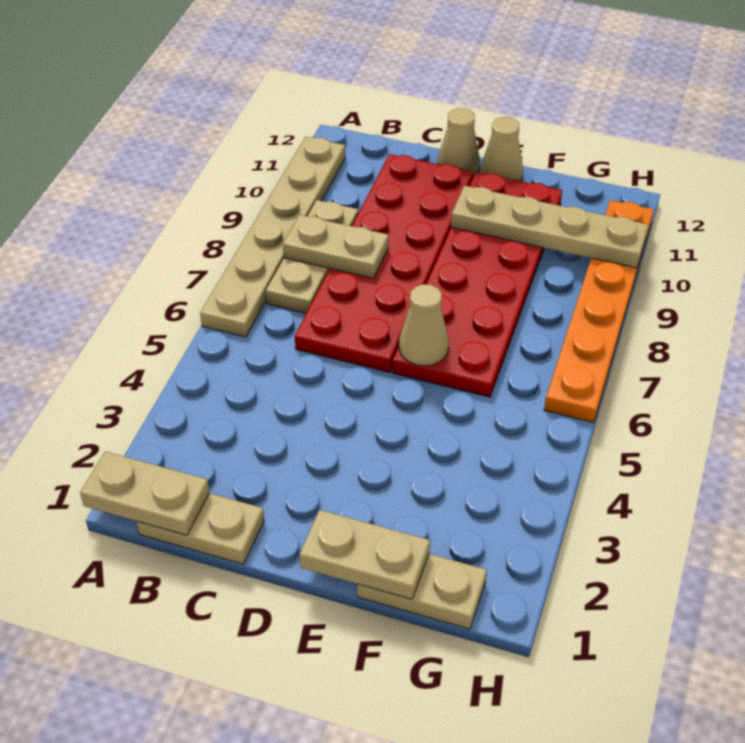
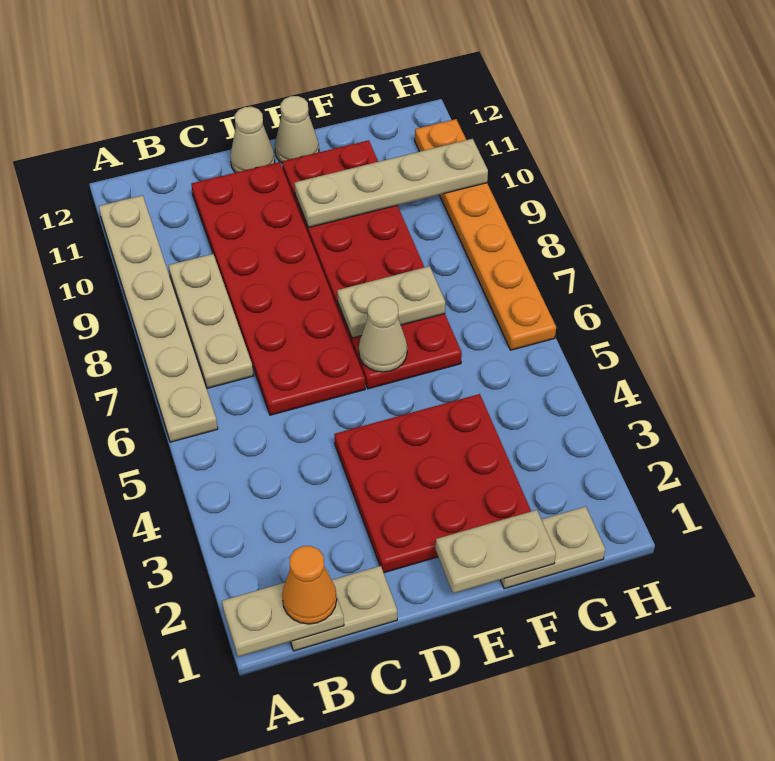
none -> orange cone B1 level 3
tan plate B8:C8 level 2 -> tan plate E7:F7 level 2
none -> red plate D2:F4 level 1

